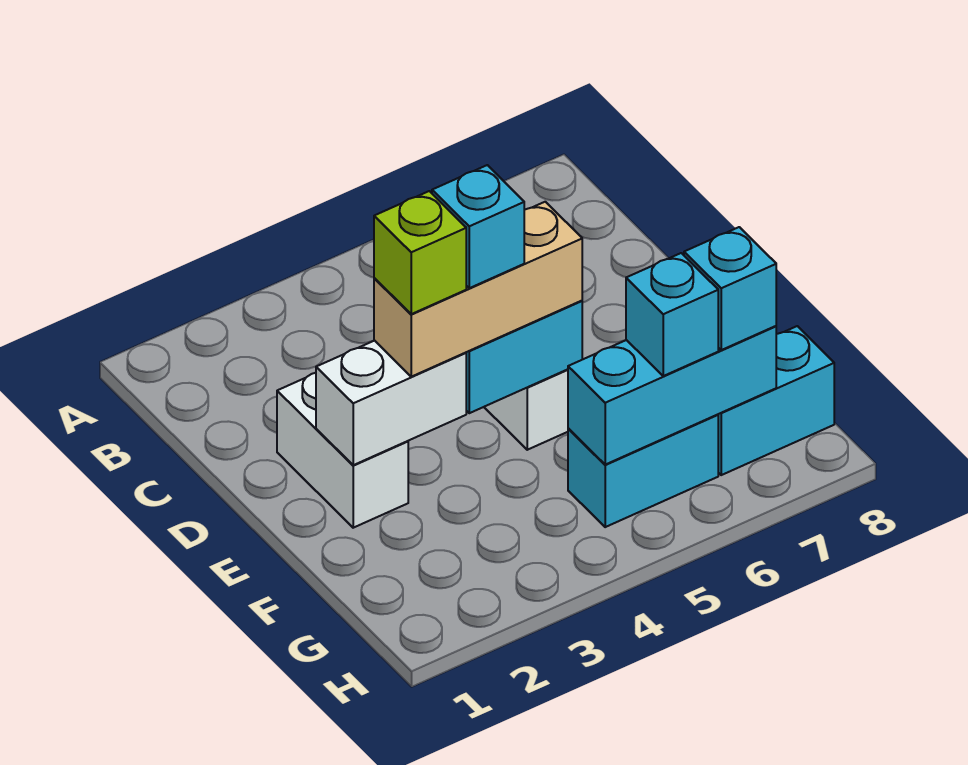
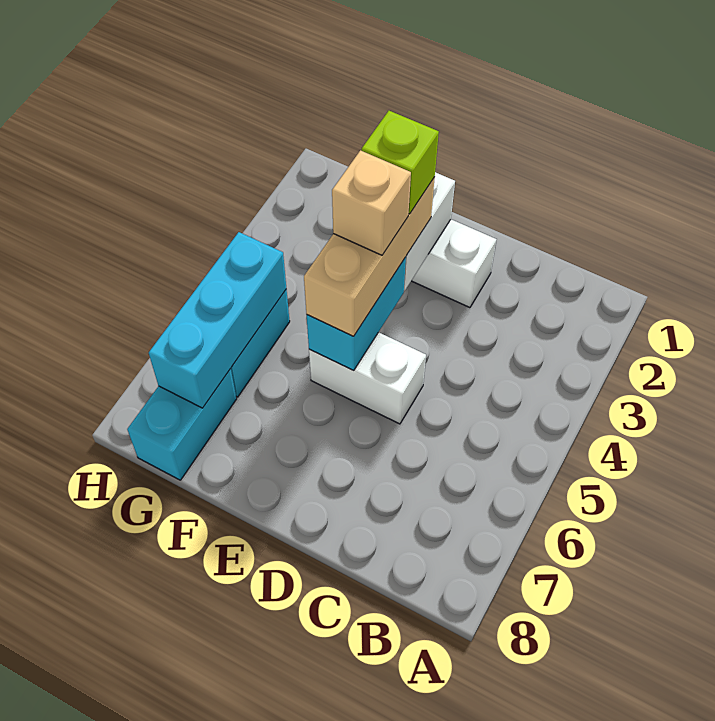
cyan brick E4 level 4 -> tan brick E4 level 4
cyan brick G6 level 3 -> none
cyan brick G7 level 3 -> none

